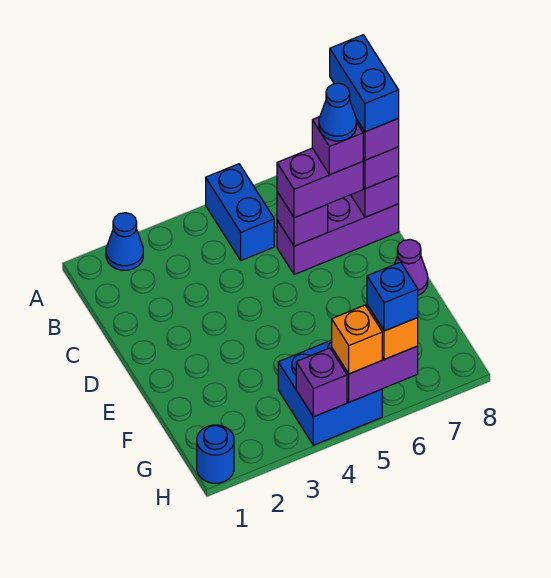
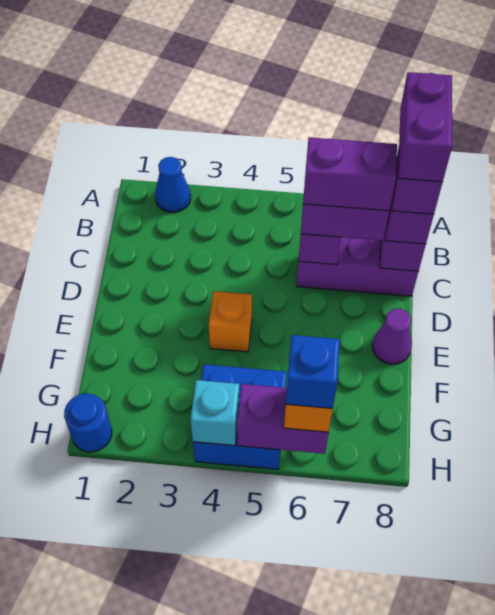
blue brick A5:B5 level 1 -> none
blue brick B8:C8 level 5 -> purple brick B8:C8 level 5
purple brick C7 level 4 -> purple brick C6:C7 level 4
blue cone C7 level 5 -> none
purple brick H4 level 2 -> cyan brick H4 level 2
orange brick H5 level 3 -> orange brick E4 level 1

